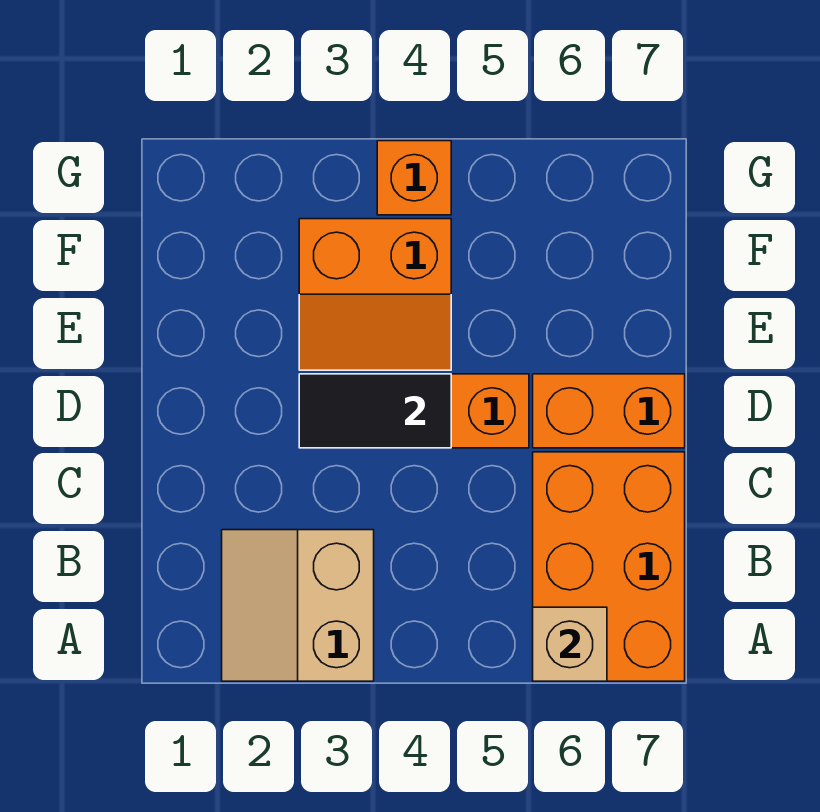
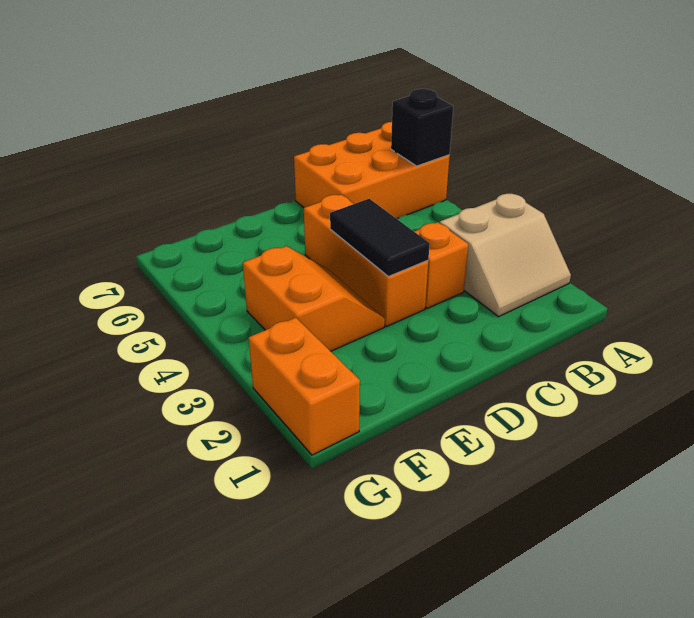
tan brick A6 level 2 -> black brick A6 level 2
orange brick D6:D7 level 1 -> orange brick G1:G2 level 1
orange brick G4 level 1 -> orange brick C3 level 1

